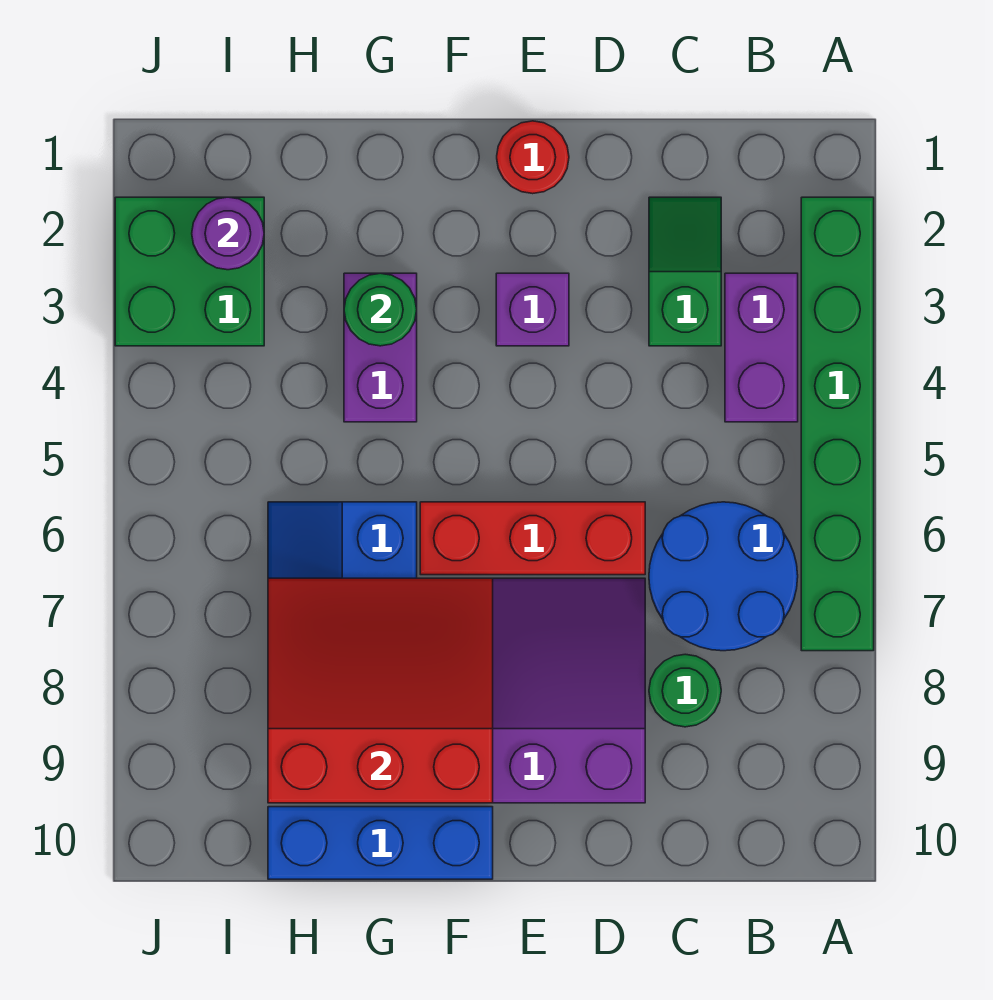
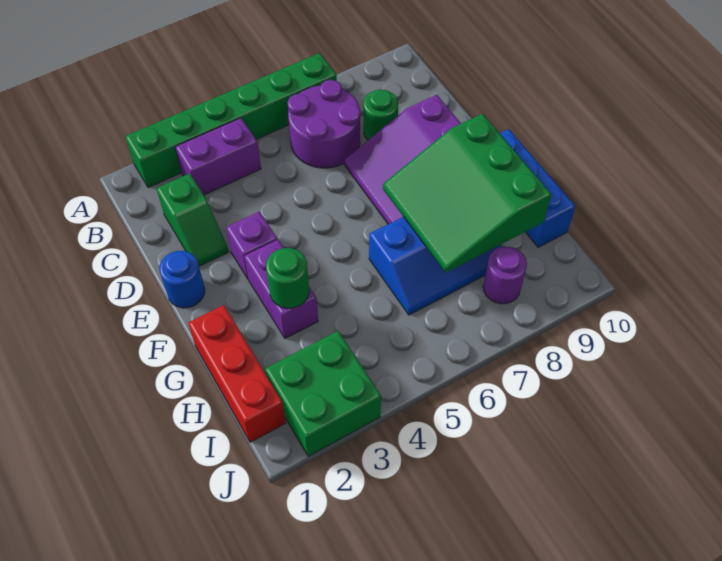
blue round brick B6:C7 level 1 -> purple round brick B6:C7 level 1
green slope C2:C3 level 1 top 3 -> green slope C2:D2 level 1 top C
red brick D6:F6 level 1 -> red brick G1:I1 level 1
red round brick E1 level 1 -> blue round brick E1 level 1
red slope F7:H9 level 2 top 9 -> green slope F7:H9 level 2 top 9
purple brick G3:G4 level 1 -> purple brick F3:G3 level 1
purple round brick I2 level 2 -> purple round brick I8 level 1

